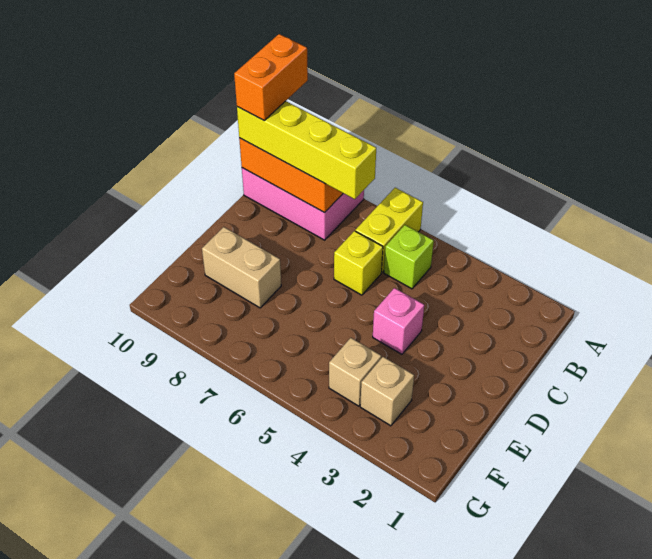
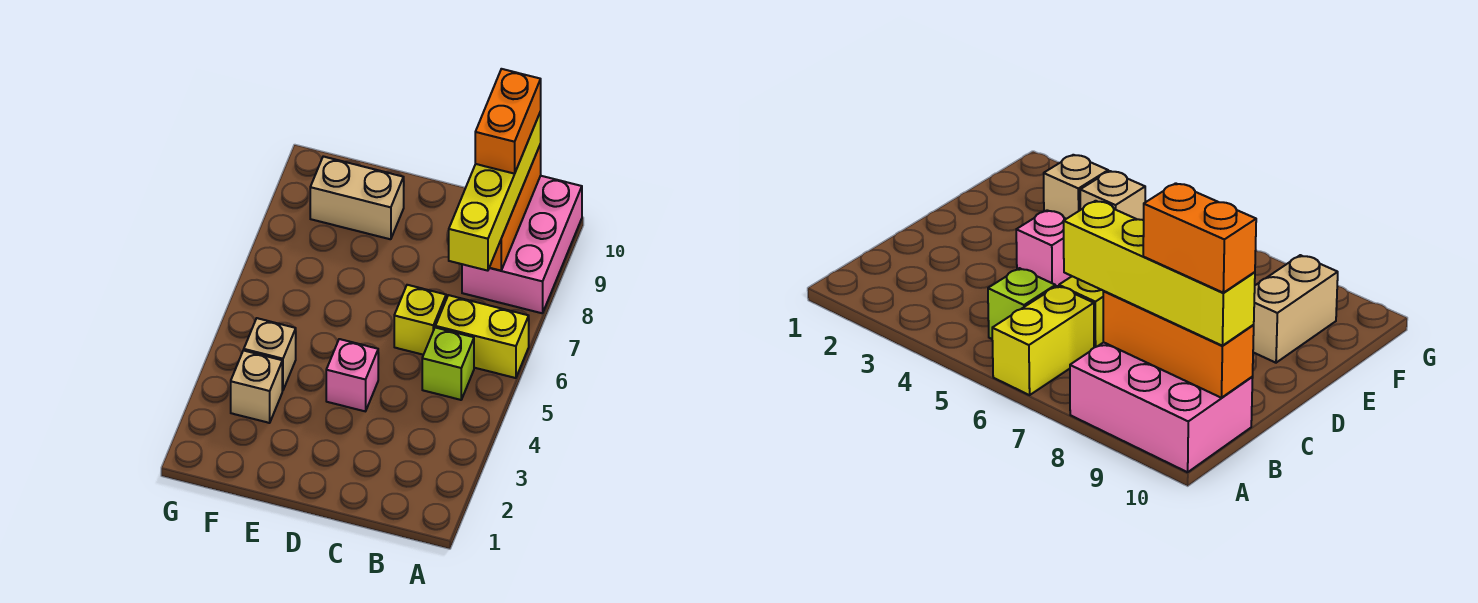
orange brick A10:B10 level 4 -> orange brick B9:B10 level 4
tan brick E8:E9 level 1 -> tan brick E9:F9 level 1

